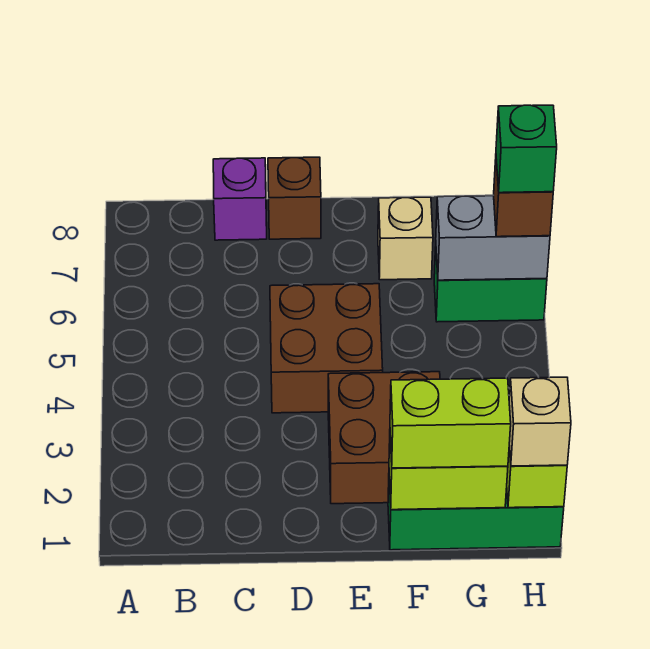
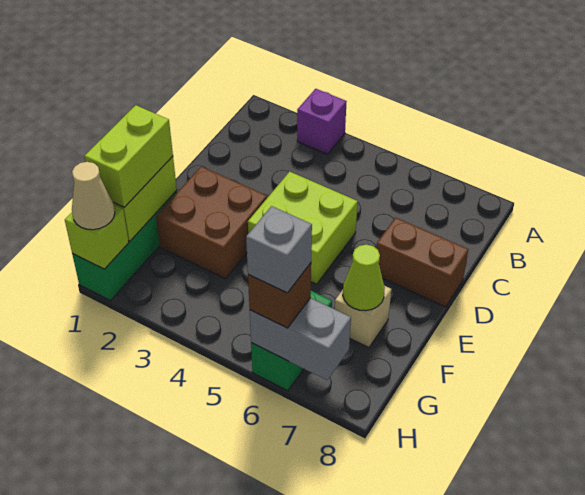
purple brick C8 level 1 -> purple brick A3 level 1
brown brick D4:E5 level 1 -> lime brick D4:E5 level 1
brown brick D8 level 1 -> brown brick D7:D8 level 1
none -> lime cone F7 level 2
grey brick G6:H6 level 2 -> grey brick H6:H7 level 2
tan brick H1 level 3 -> tan cone H1 level 3
green brick H6 level 4 -> grey brick H6 level 4

